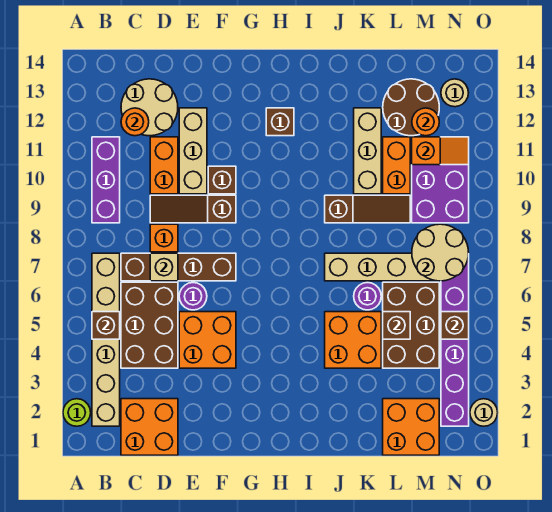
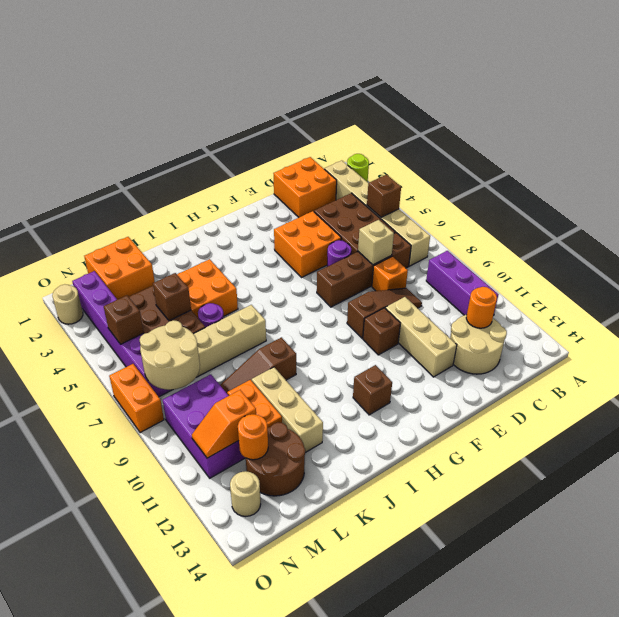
orange brick D10:D11 level 1 -> orange brick O7:O8 level 1

